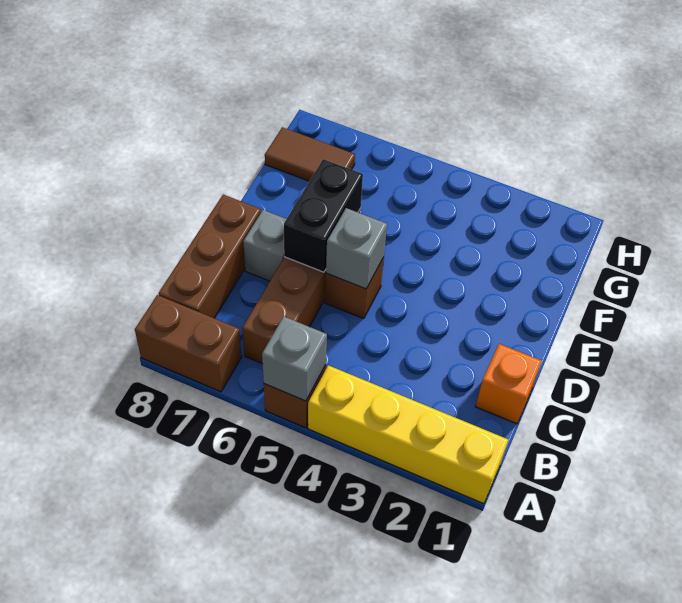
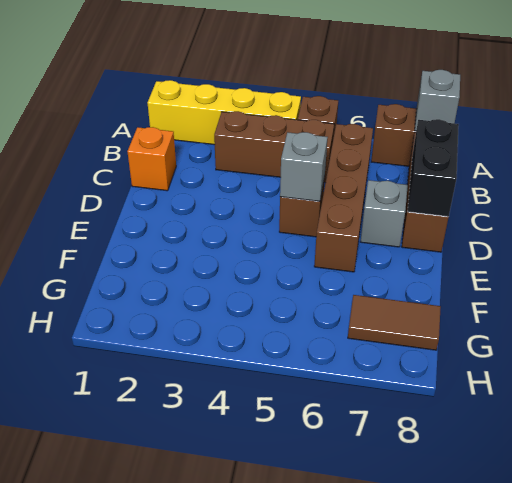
grey brick A5 level 2 -> grey brick A8 level 2
none -> brown brick B3:B5 level 1
black brick D6:E6 level 2 -> black brick C8:D8 level 2

